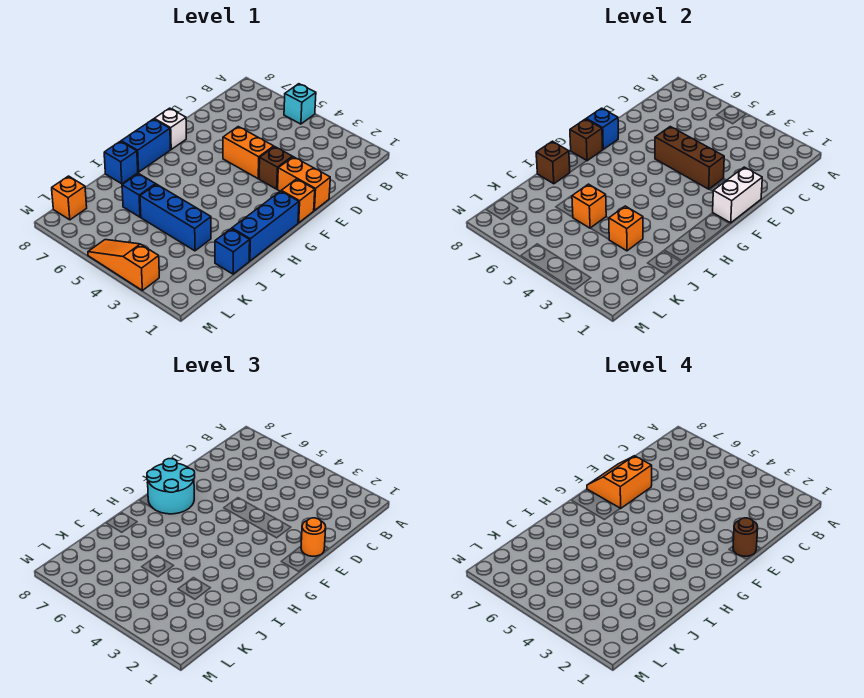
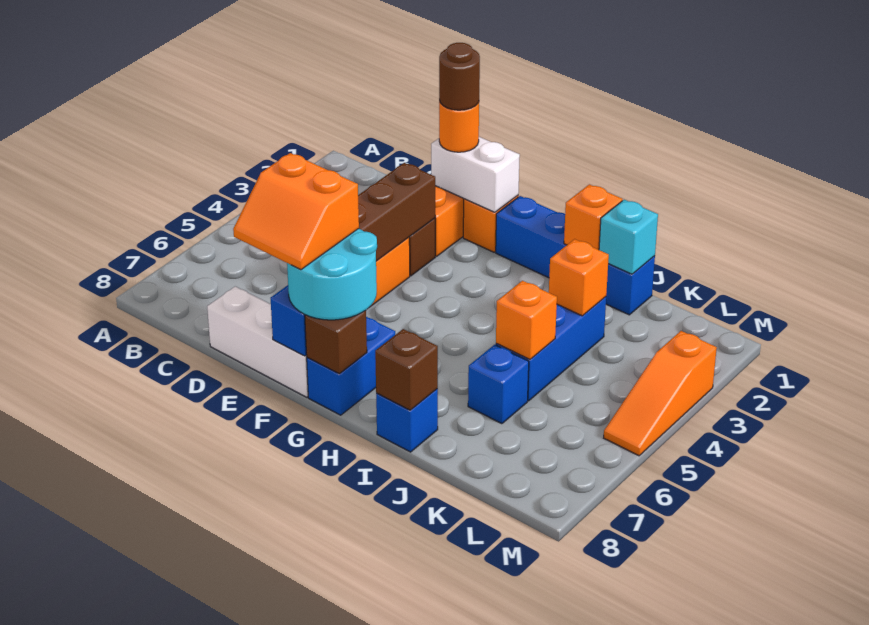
cyan brick A5 level 1 -> cyan brick J1 level 2
white brick F8 level 1 -> white brick D8:F8 level 1
blue brick G8:H8 level 1 -> blue brick G7:G8 level 1
orange brick L8 level 1 -> orange brick I1 level 2

